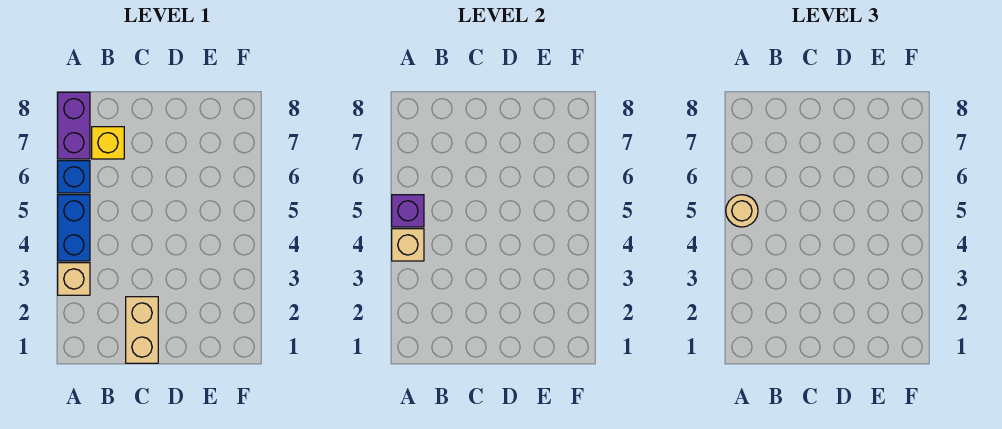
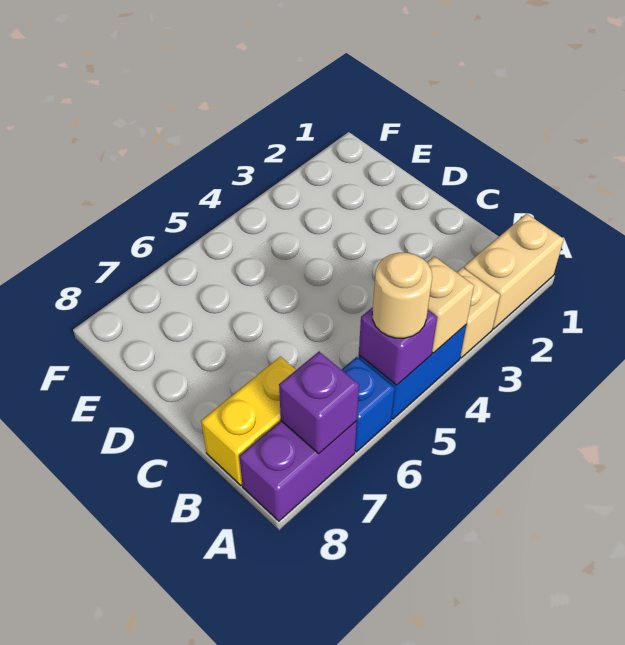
none -> purple brick A7 level 2
yellow brick B7 level 1 -> yellow brick B7:B8 level 1
tan brick C1:C2 level 1 -> tan brick A1:A2 level 1

